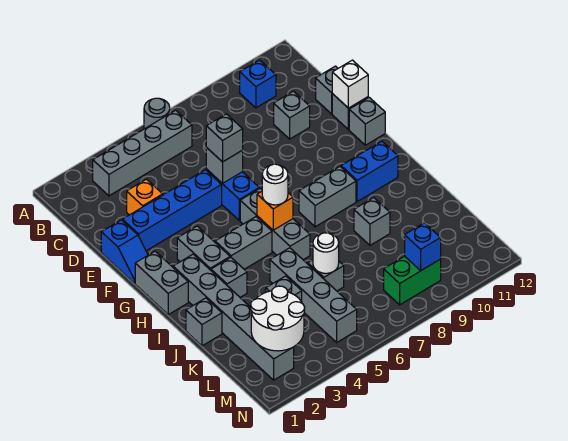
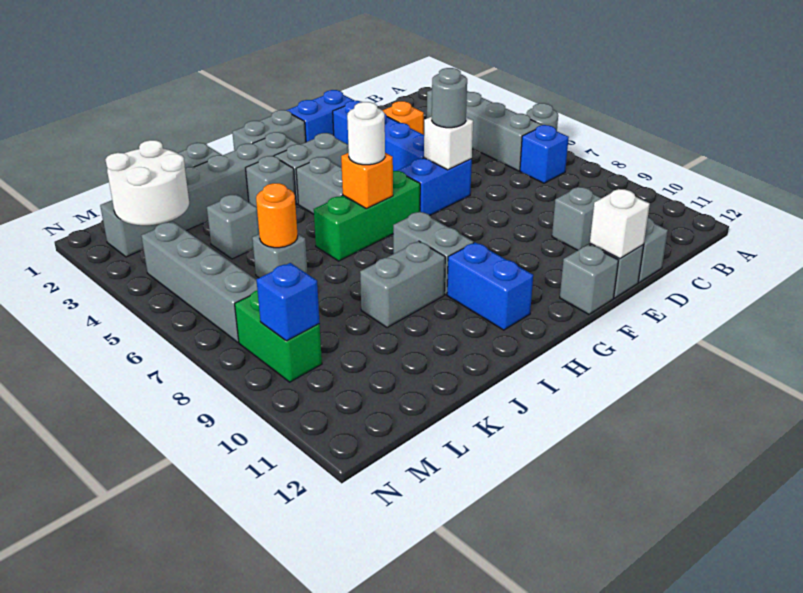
blue brick B10 level 1 -> blue brick B7 level 1
blue slope E1:F1 level 1 top E -> blue brick E1:F1 level 1
grey brick E6 level 2 -> white brick E6 level 2
grey brick E6 level 3 -> grey round brick E6 level 3
grey brick G6:I6 level 1 -> green brick G6:I6 level 1
grey brick J5:M5 level 1 -> grey brick M4:M7 level 1
grey brick J9 level 1 -> grey brick I9:J9 level 1
white round brick K6 level 2 -> orange round brick K6 level 2

